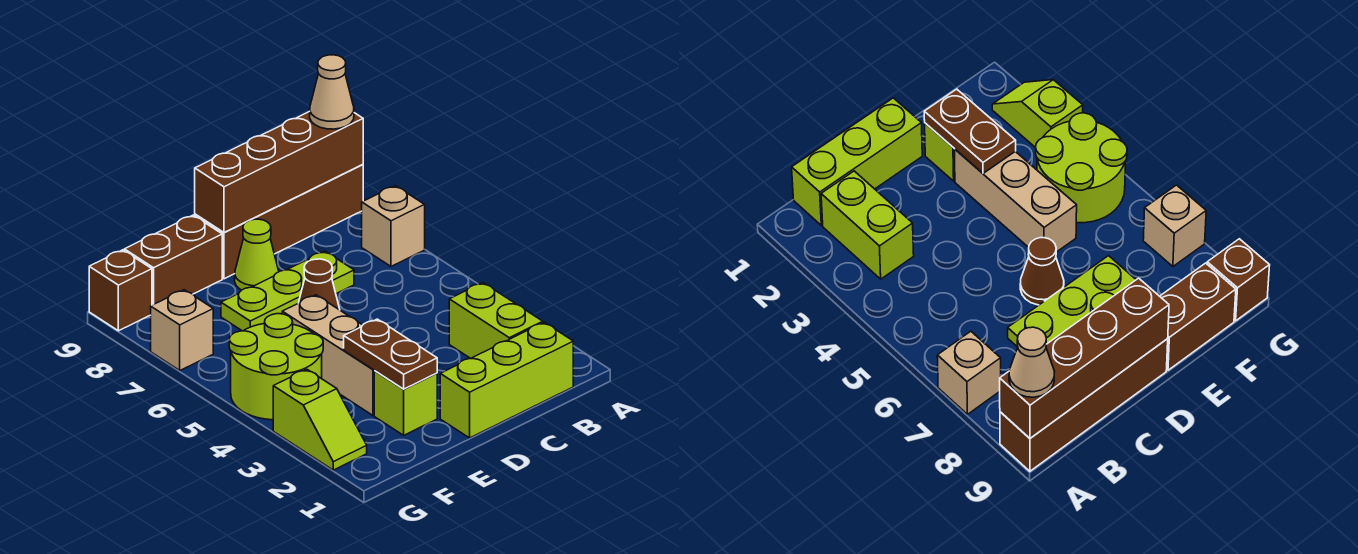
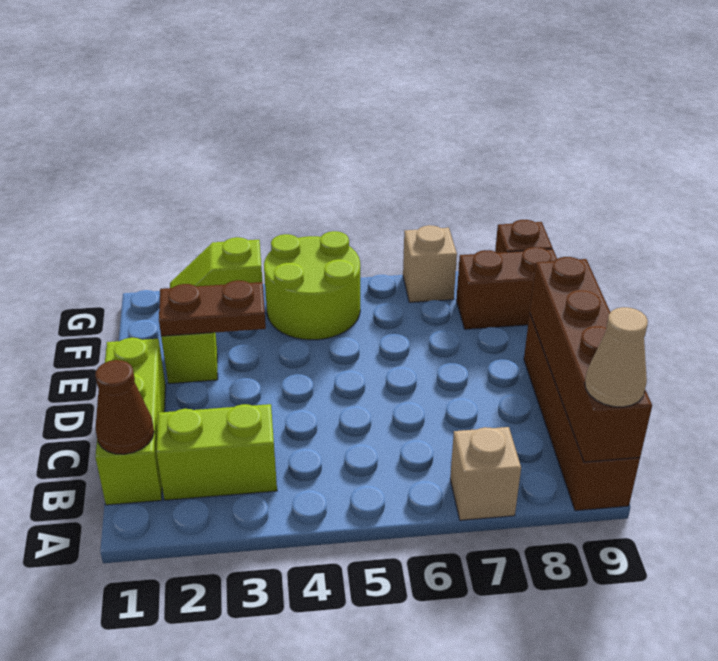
lime plate C7:E7 level 1 -> none
brown cone D6 level 1 -> brown cone B1 level 2
lime cone D8 level 1 -> none
tan brick E3:E5 level 1 -> none
brown brick E9:F9 level 1 -> brown brick F8:F9 level 1

